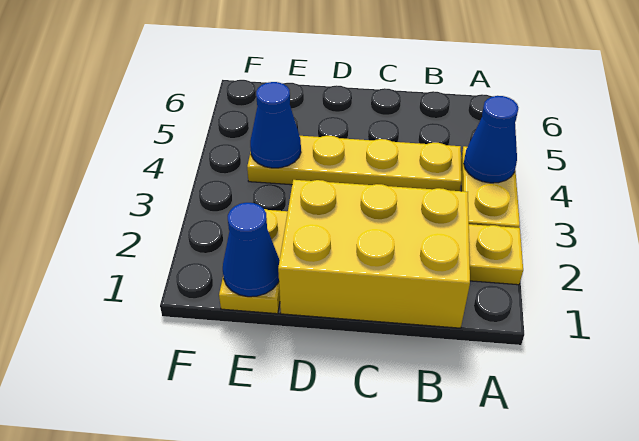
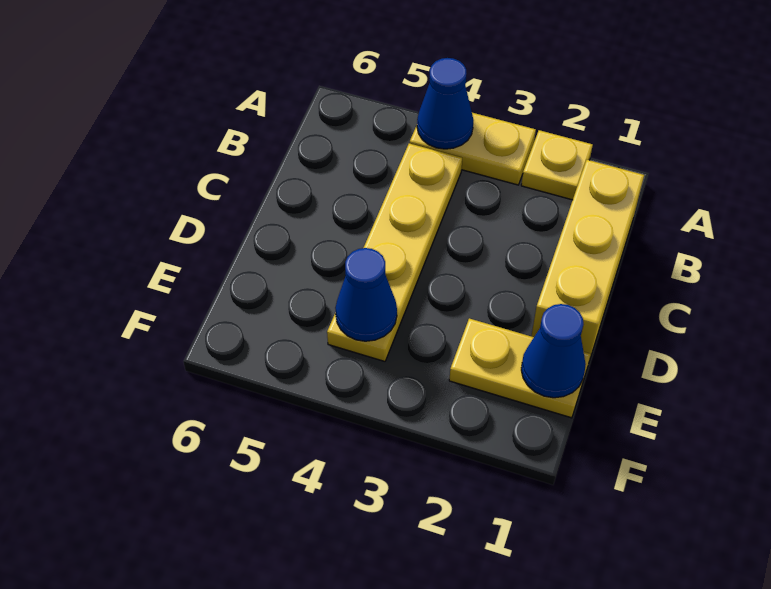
yellow brick B1:D2 level 1 -> yellow brick B1:D1 level 1

